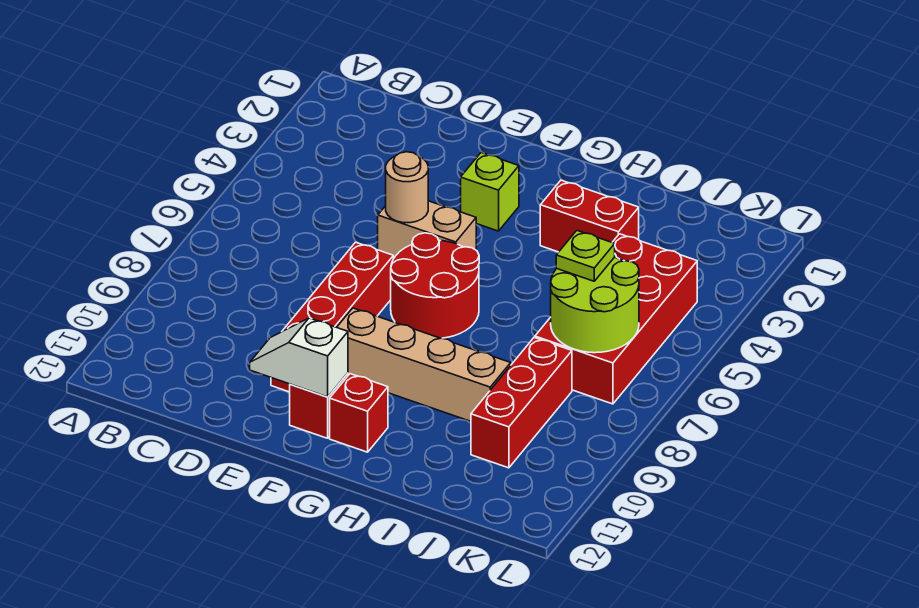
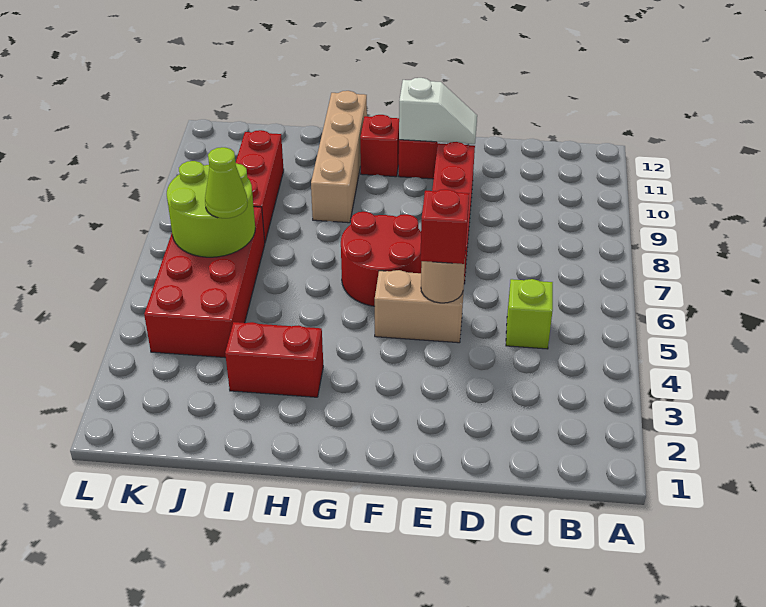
none -> red brick E5 level 3
lime brick F3 level 1 -> lime brick C5 level 1
tan brick F9:I9 level 1 -> tan brick H9:H12 level 1
lime plate J6 level 3 -> lime cone J6 level 3

